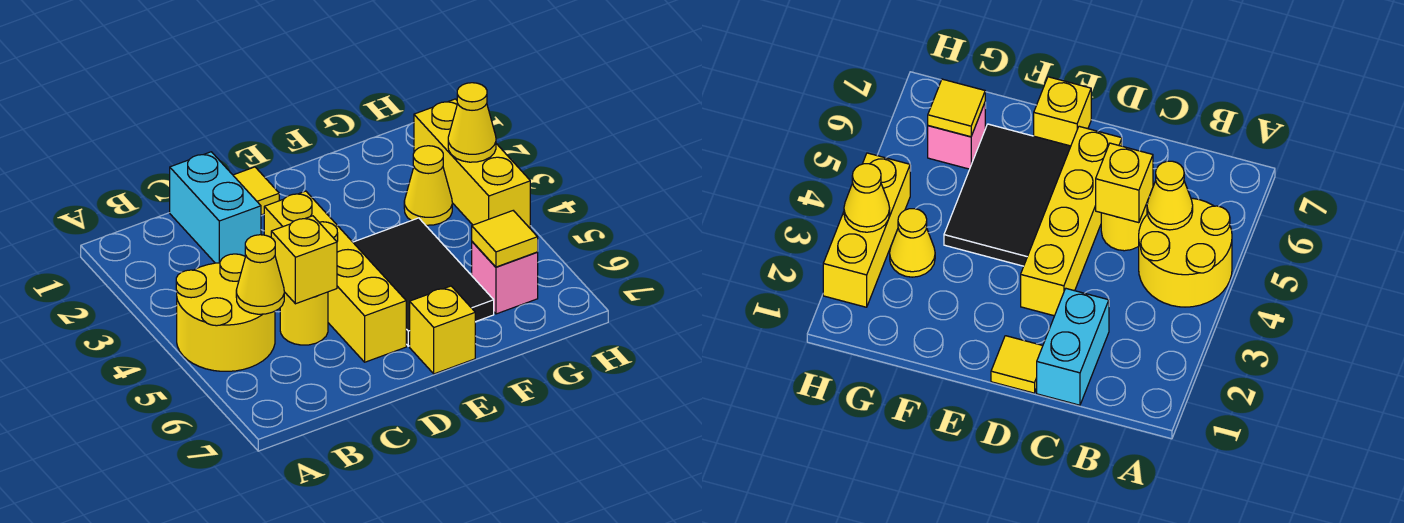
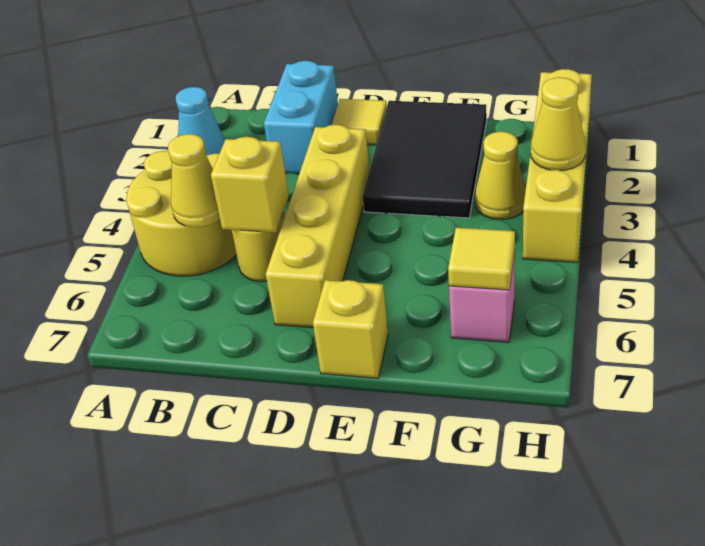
none -> cyan cone A2 level 1
black tile E4:F6 level 1 -> black tile E1:F3 level 1
yellow brick H2:H4 level 1 -> yellow brick H1:H4 level 1

